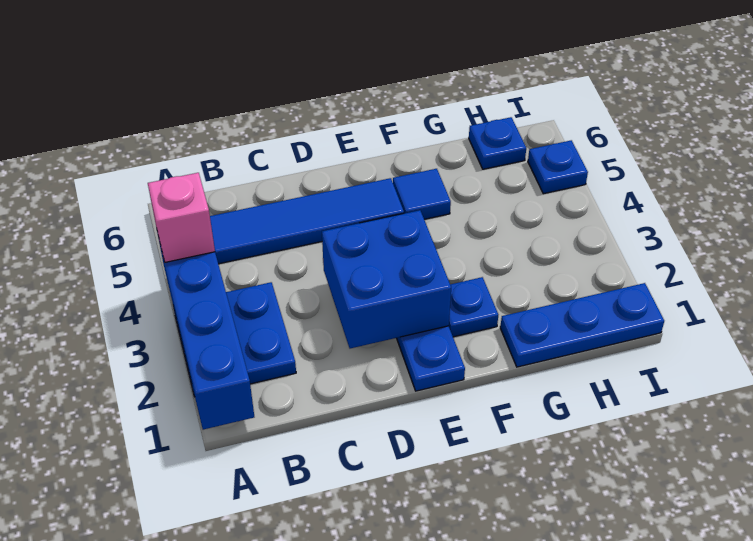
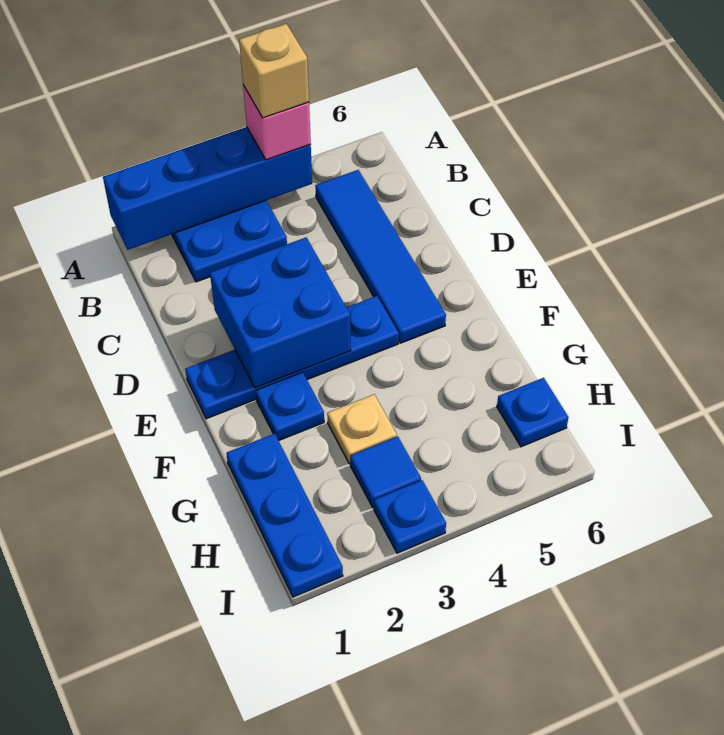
none -> tan brick A4 level 4
blue tile F5 level 1 -> blue tile H3 level 1
none -> tan plate G3 level 1
blue plate I5 level 1 -> blue plate I3 level 1

